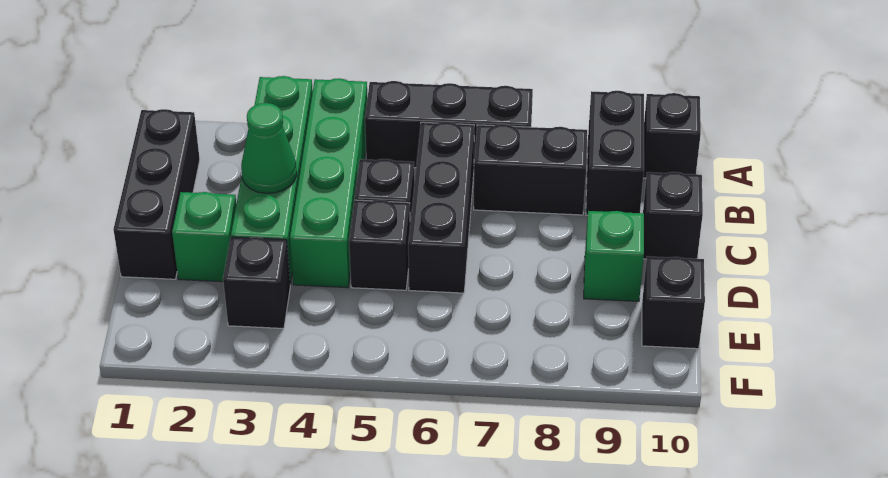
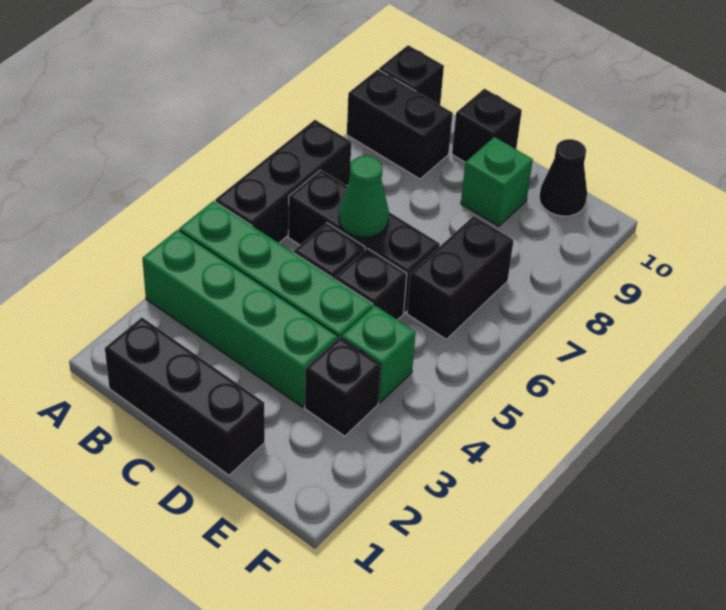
black brick B7:B8 level 1 -> black brick E6:E7 level 1
green cone C3 level 2 -> green cone C6 level 2
green brick D2 level 1 -> green brick E4 level 1
black brick E10 level 1 -> black cone E10 level 1

